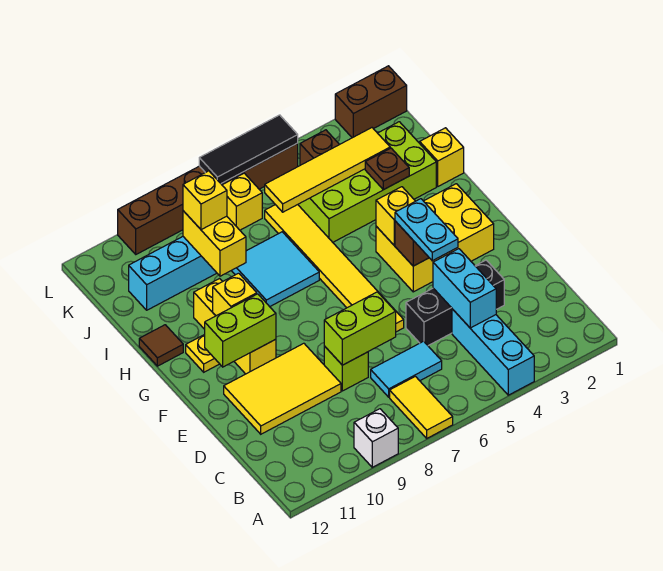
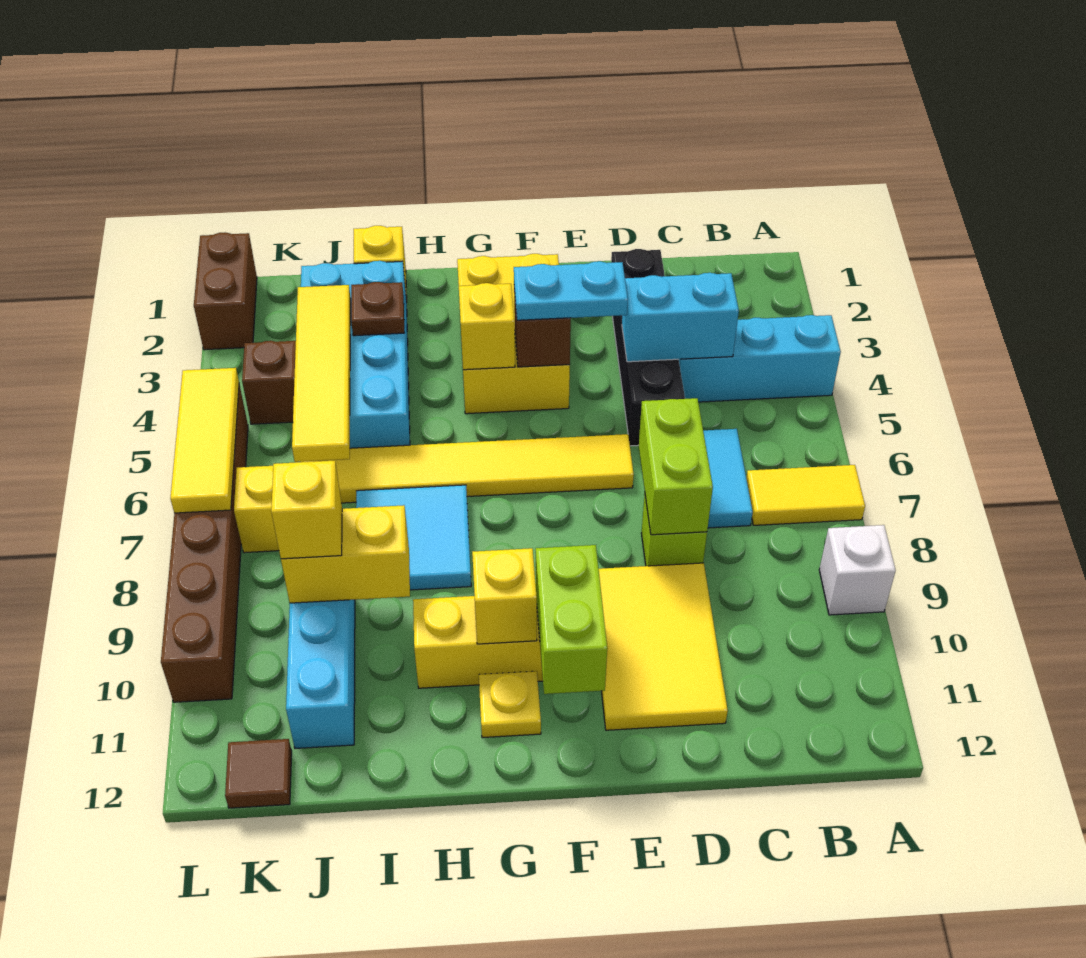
black brick D3:D5 level 1 -> black brick D2:D5 level 1
brown tile H12 level 1 -> brown tile K12 level 1
lime brick I2:J5 level 1 -> cyan brick I2:J5 level 1
black tile L5:L7 level 2 -> yellow tile L5:L7 level 2

